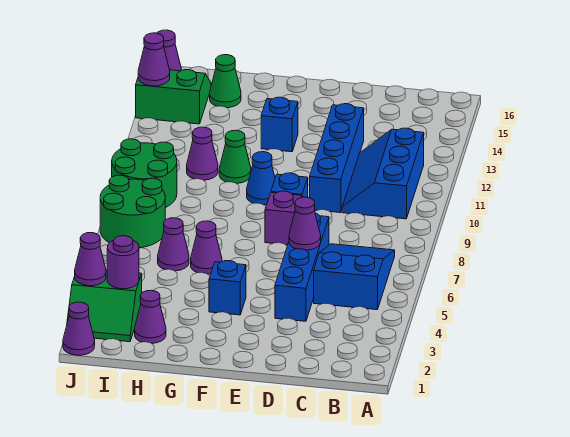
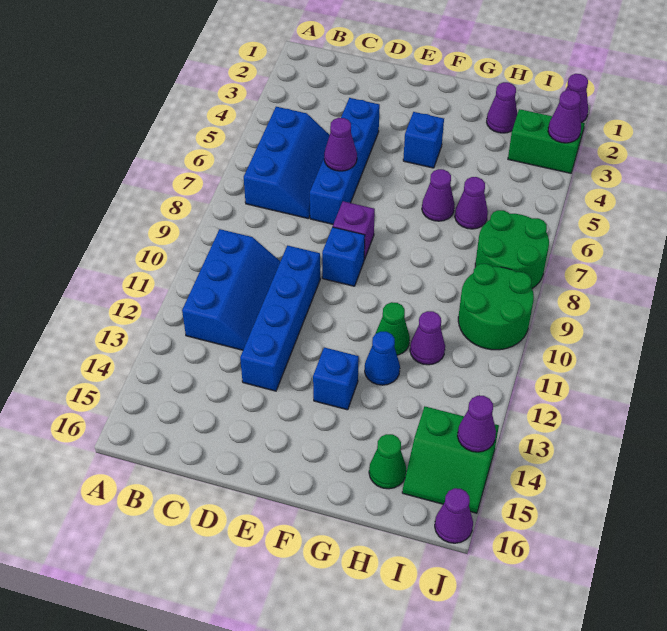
blue slope B5:C7 level 1 top 5 -> blue slope B5:C7 level 1 top B
blue cone F10 level 1 -> blue cone G12 level 1
purple round brick I3 level 2 -> none

